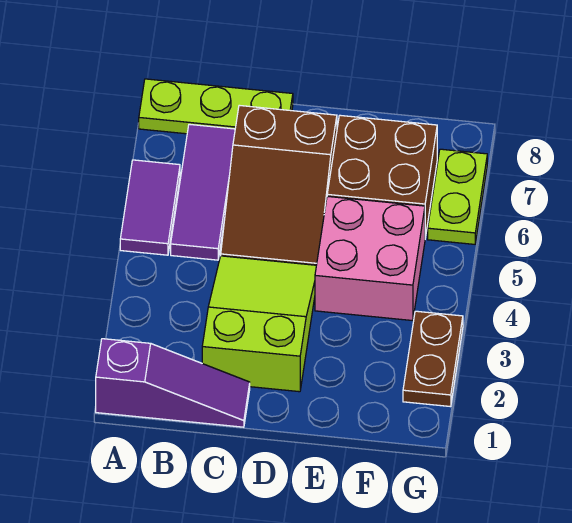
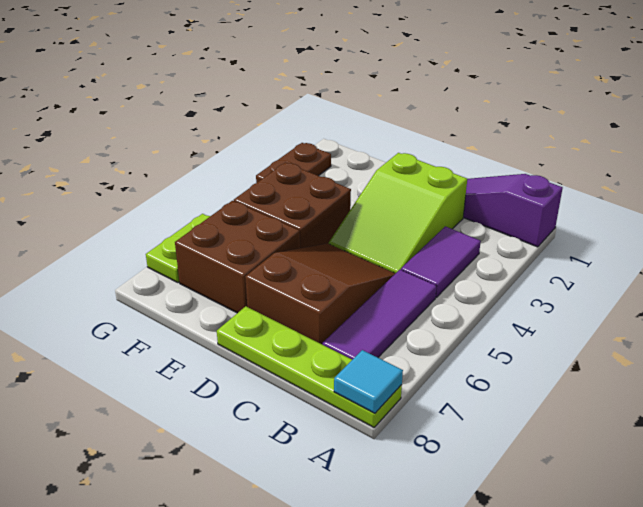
purple tile A5:A6 level 1 -> purple tile B3:B4 level 1
lime plate A8:C8 level 1 -> lime plate A8:D8 level 1
none -> cyan tile A8 level 2
pink brick E4:F5 level 1 -> brown brick E4:F5 level 1

